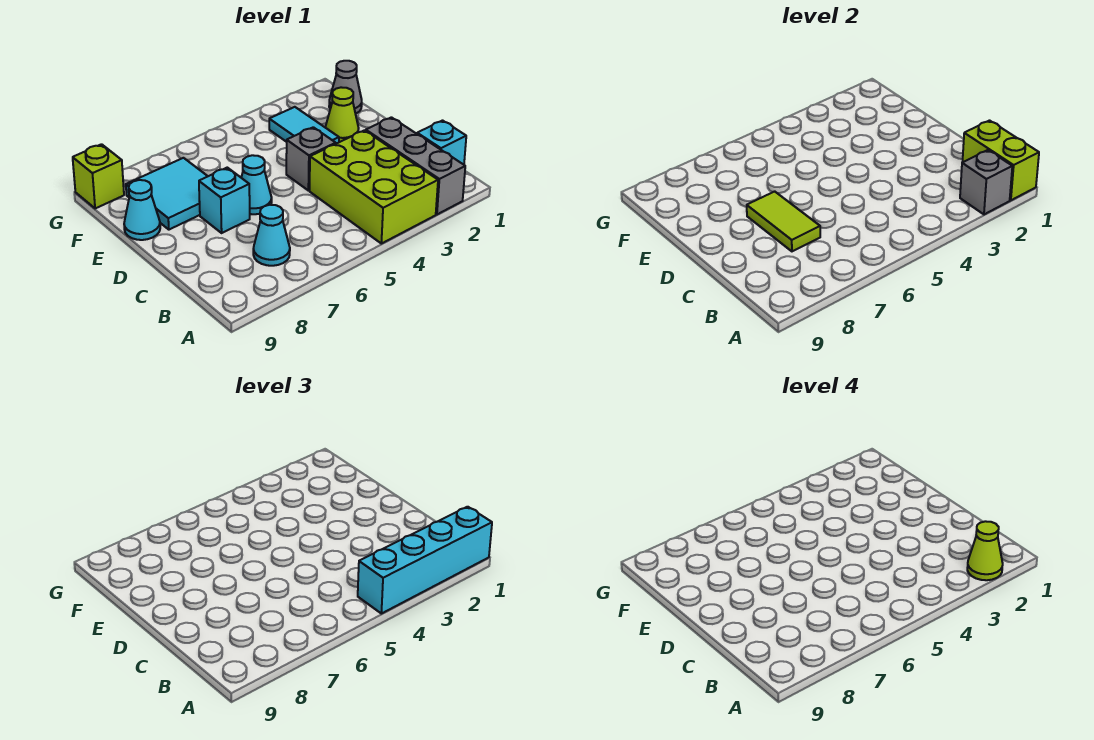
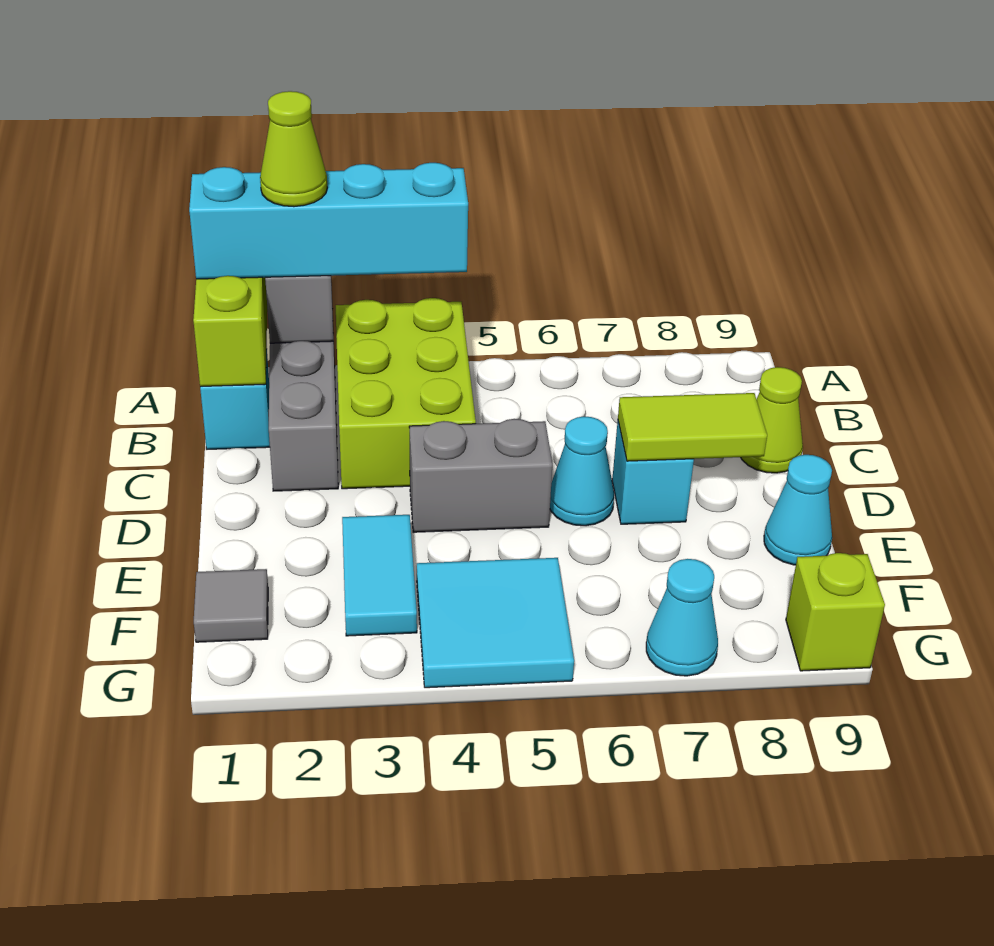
cyan cone B7 level 1 -> cyan cone G7 level 1
lime tile C7:D7 level 2 -> lime tile D7:D8 level 2
grey brick D4 level 1 -> grey brick D4:D5 level 1
lime cone E2 level 1 -> lime cone C9 level 1
cyan tile E7:F8 level 1 -> cyan tile F4:G5 level 1
grey cone F1 level 1 -> grey tile F1 level 1

